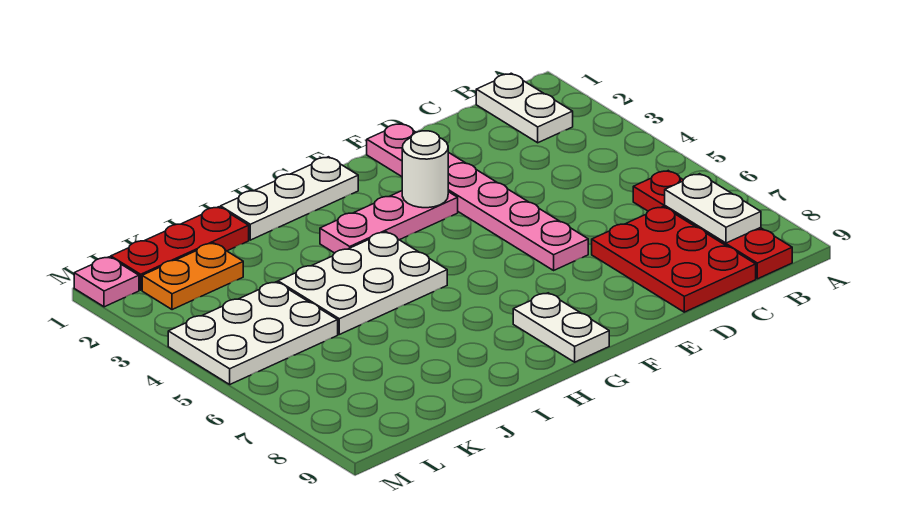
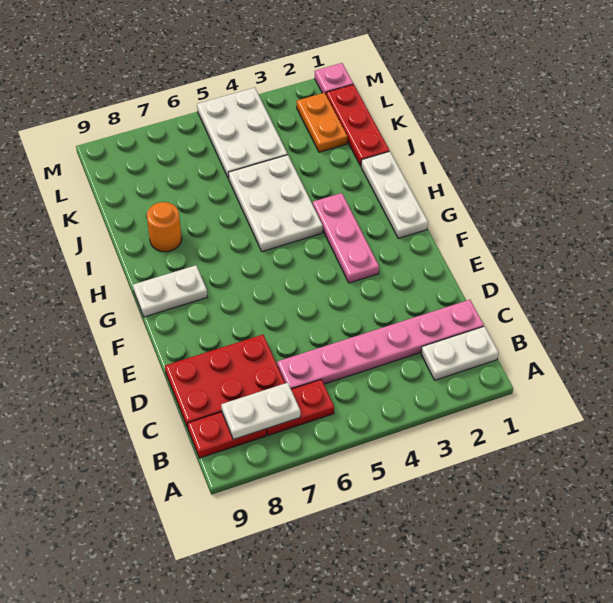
pink plate E1:E6 level 1 -> pink plate C1:C6 level 1
white round brick F3 level 2 -> none
none -> orange round brick I8 level 1

